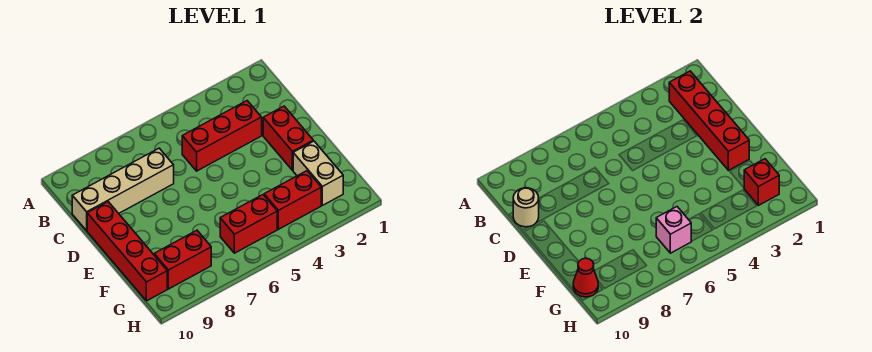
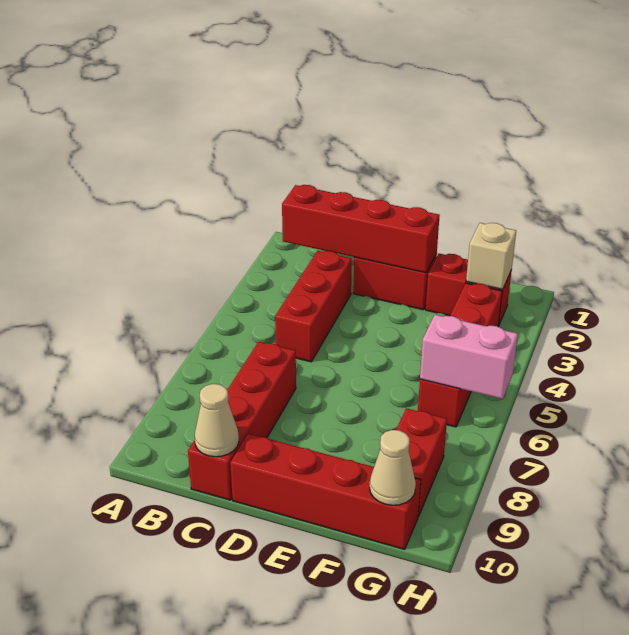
tan brick C7:C10 level 1 -> red brick C7:C10 level 1
tan round brick C10 level 2 -> tan cone C10 level 2
tan brick F2:G2 level 1 -> red brick F2:G2 level 1
red brick G2 level 2 -> tan brick G2 level 2
pink brick G6 level 2 -> pink brick G6:H6 level 2
red cone G10 level 2 -> tan cone G10 level 2

